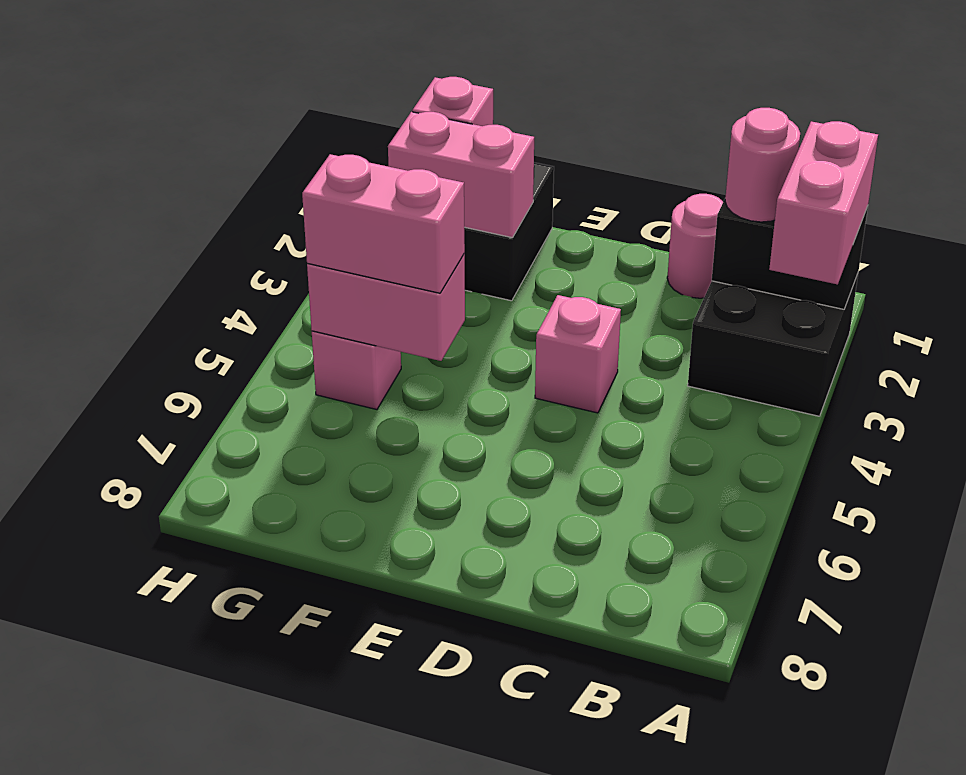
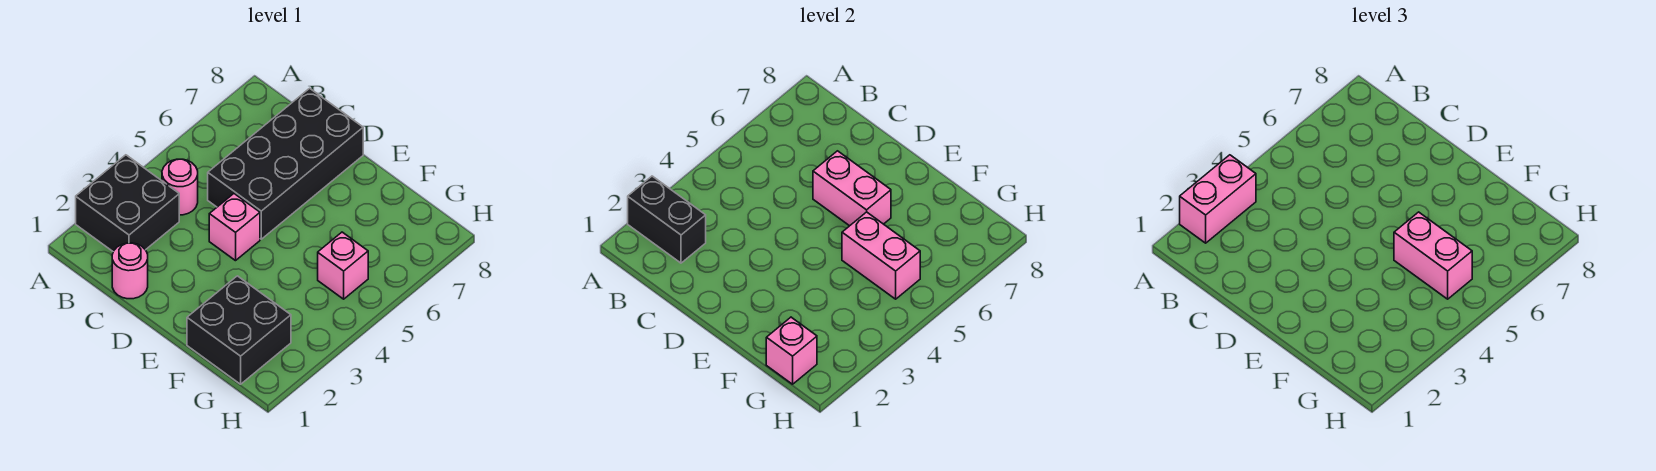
pink round brick B2 level 3 -> pink round brick B4 level 1
none -> black brick C5:D8 level 1
pink brick F2:G2 level 2 -> pink brick D6:E6 level 2

